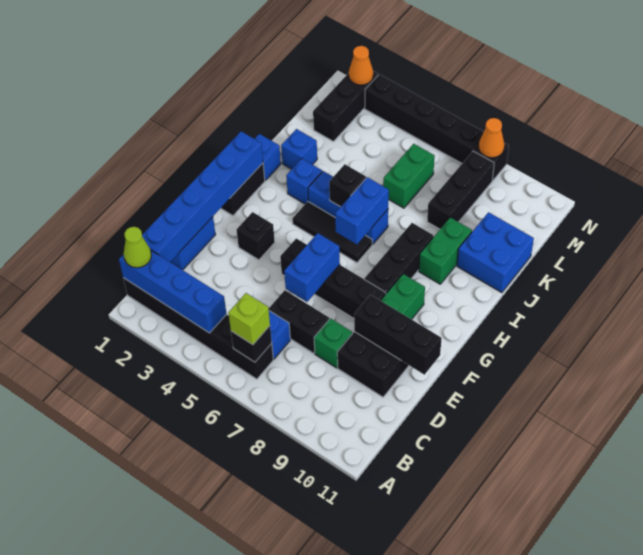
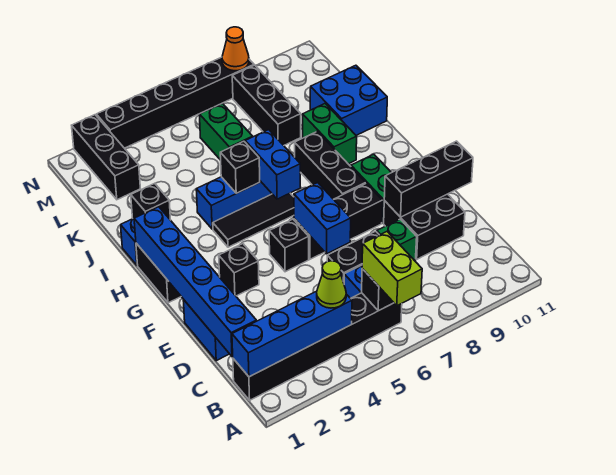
lime cone B1 level 3 -> lime cone B4 level 3
lime brick B6 level 3 -> lime brick A6:B6 level 3
blue brick I3 level 1 -> none
blue brick J2 level 1 -> black brick J2 level 1
orange cone N2 level 2 -> none

